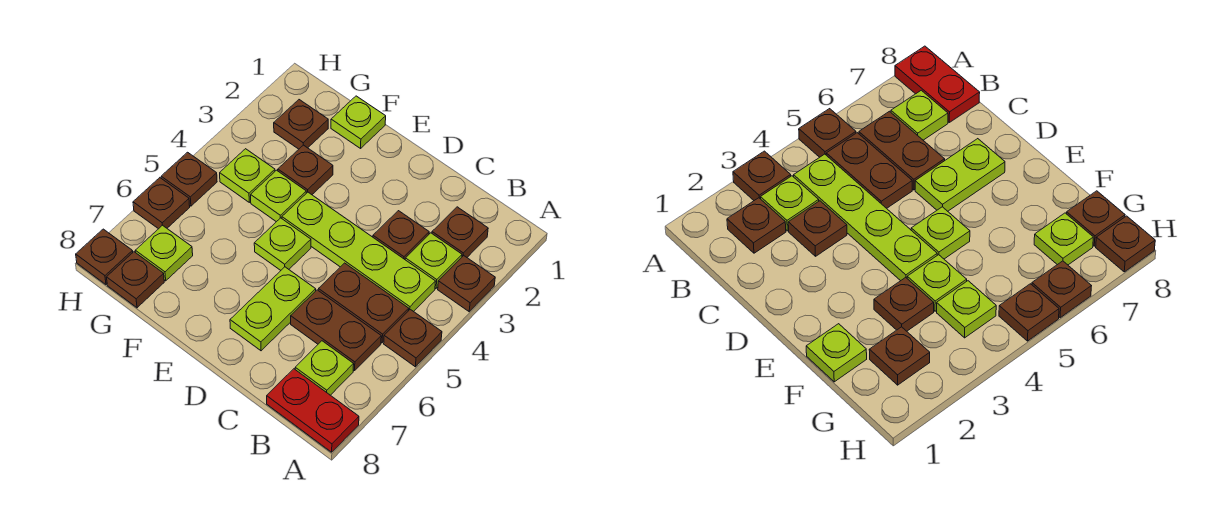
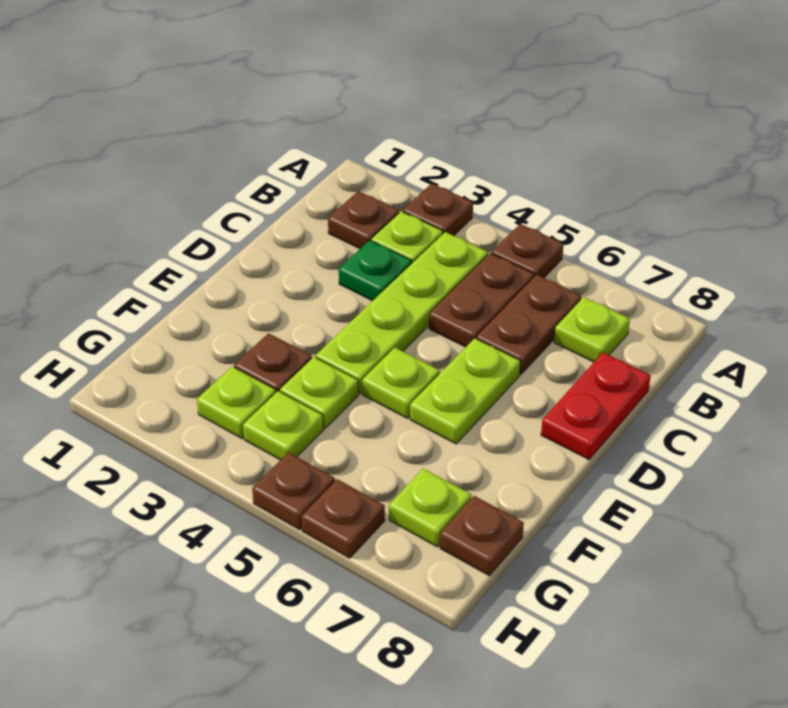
red plate A8:B8 level 1 -> red plate C8:D8 level 1
brown plate C3 level 1 -> green plate C3 level 1
lime plate D6:D7 level 1 -> lime plate D6:E6 level 1
lime plate F1 level 1 -> lime plate G3 level 1
brown plate G2 level 1 -> none
brown plate H8 level 1 -> none

